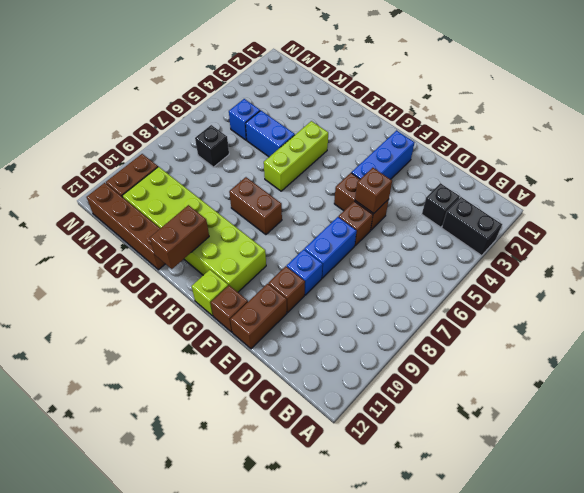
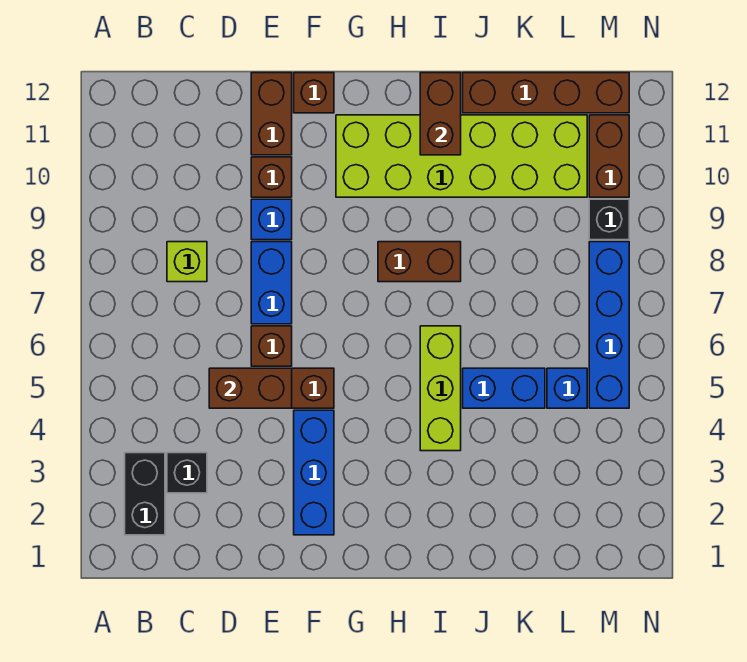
black brick A3:B3 level 1 -> black brick B2:B3 level 1
brown brick E5 level 2 -> brown brick D5:E5 level 2
lime brick G12 level 1 -> lime brick C8 level 1
black brick L7 level 1 -> black brick M9 level 1
none -> blue brick M5:M8 level 1

